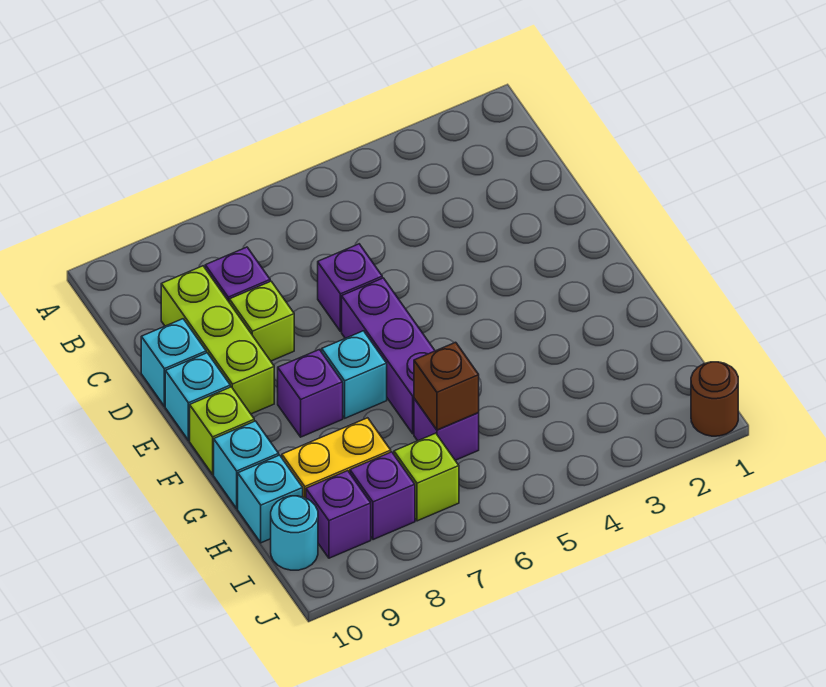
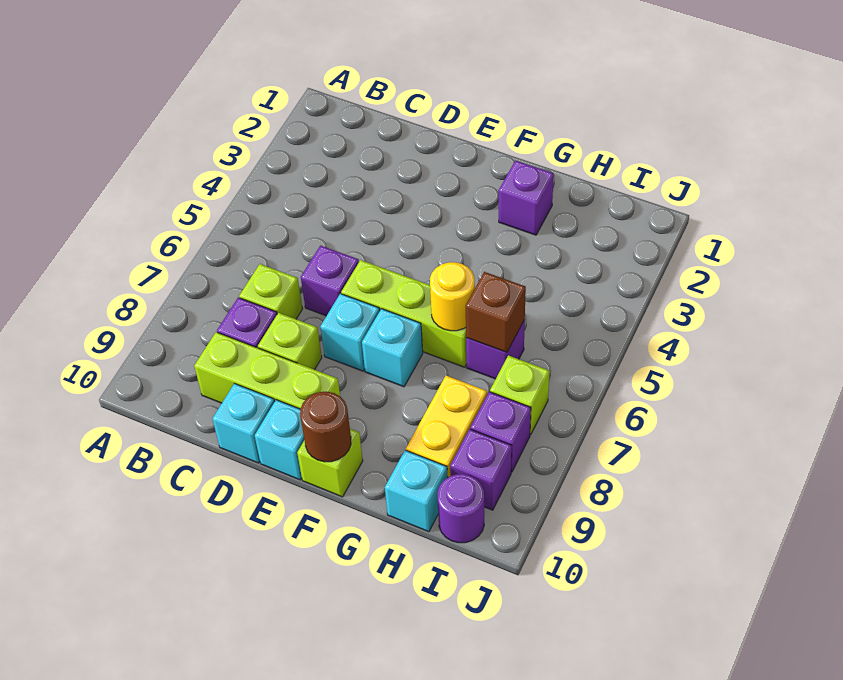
none -> lime brick C7 level 1
purple brick E6:G6 level 1 -> lime brick E6:G6 level 1
purple brick F8 level 1 -> purple brick G2 level 1
none -> yellow round brick G6 level 2
cyan brick G10 level 1 -> cyan brick E7 level 1
cyan round brick I10 level 1 -> purple round brick I10 level 1
brown round brick J1 level 1 -> brown round brick F10 level 2

